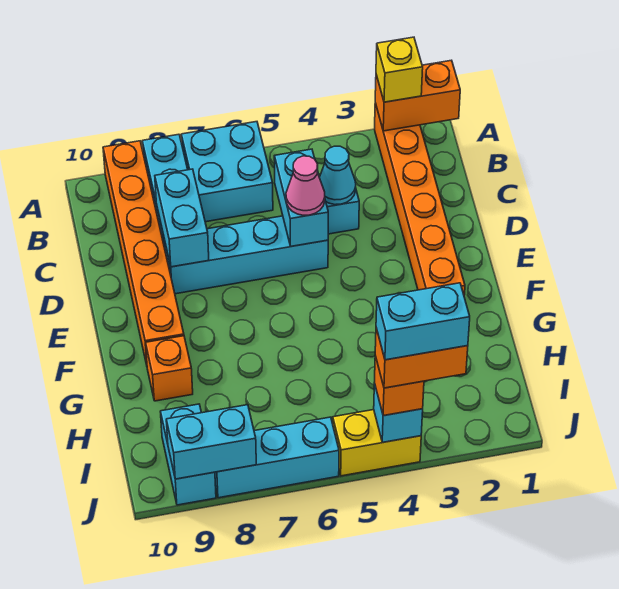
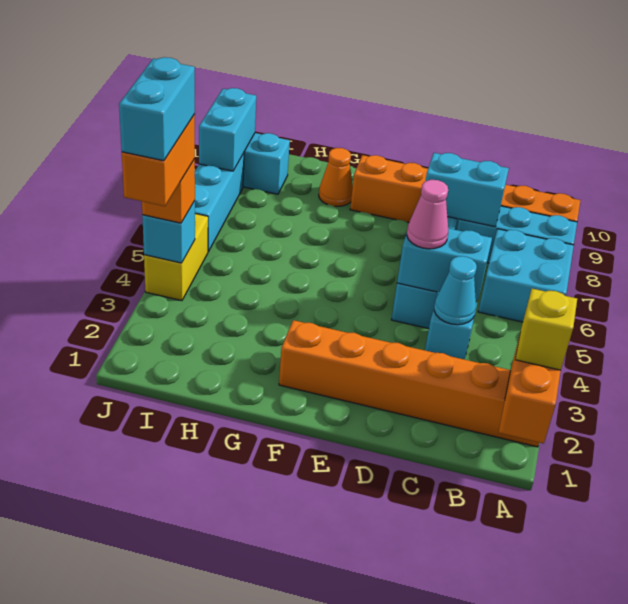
orange brick G9 level 1 -> orange cone G9 level 1

